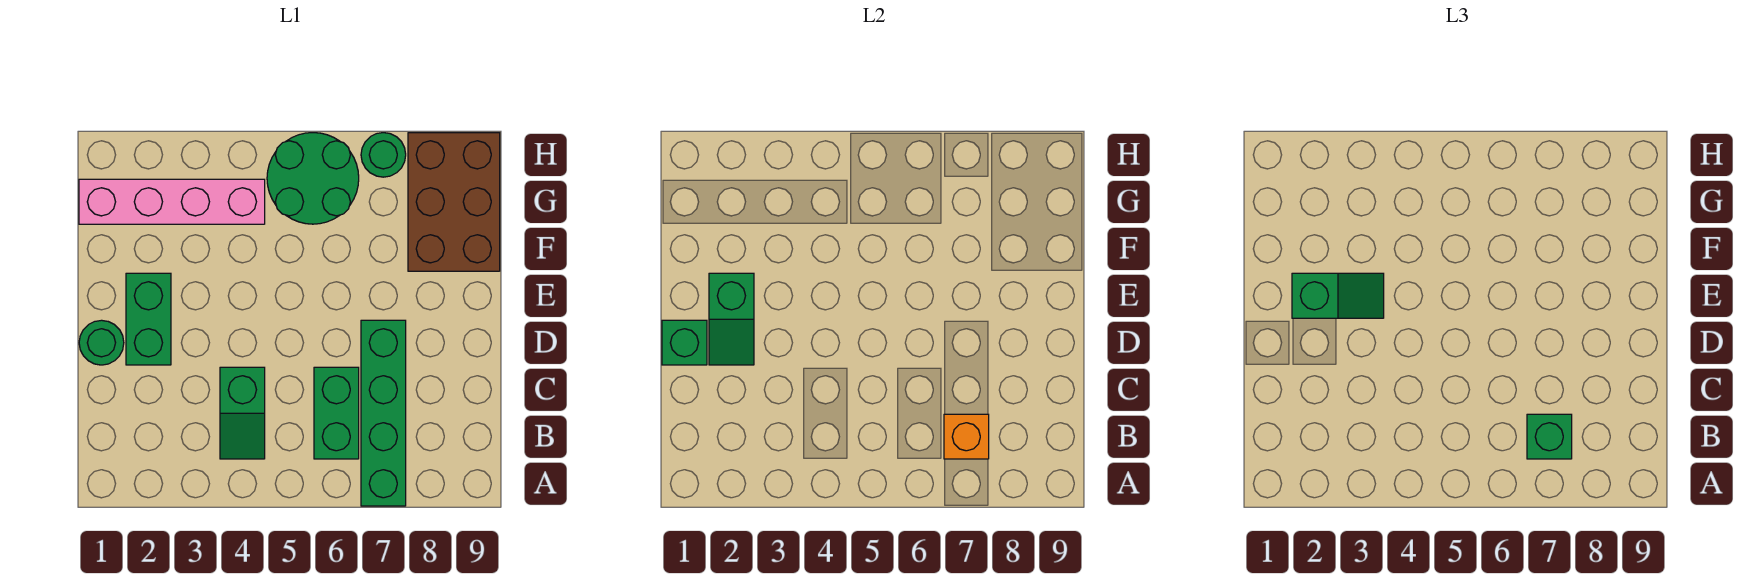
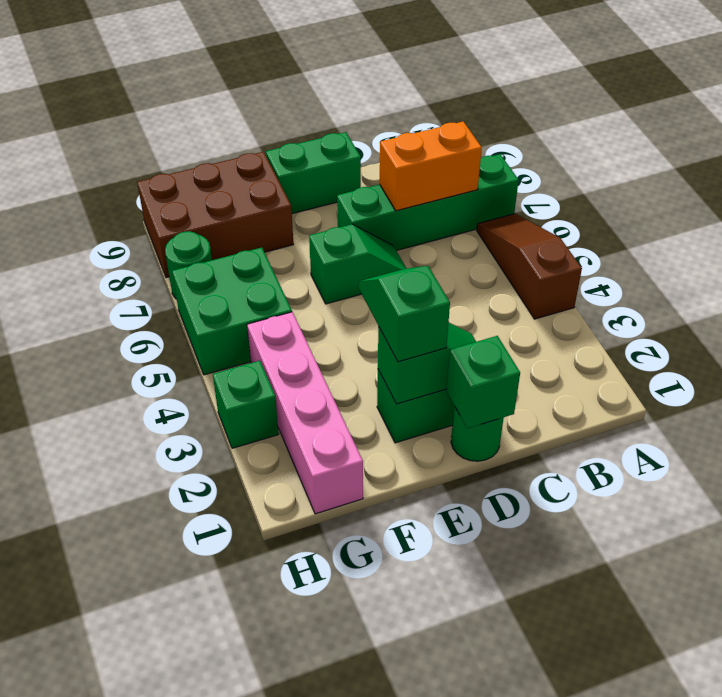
none -> brown slope A4:A6 level 1 top 4
green slope B4:C4 level 1 top C -> green slope D6:E6 level 1 top E
green brick B6:C6 level 1 -> green brick D9:E9 level 1
orange brick B7 level 2 -> orange brick B7:C7 level 2
green brick B7 level 3 -> green brick H3 level 1
green round brick G5:H6 level 1 -> green brick G5:H6 level 1

